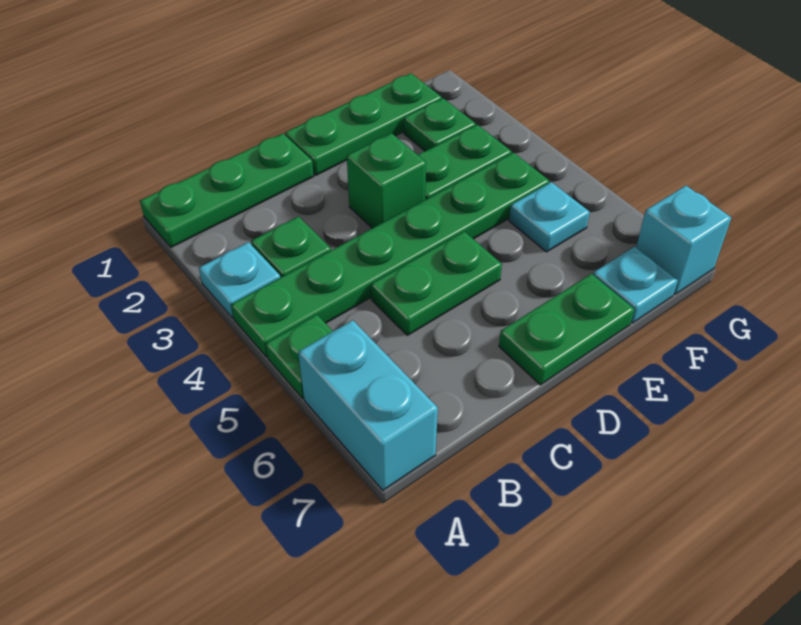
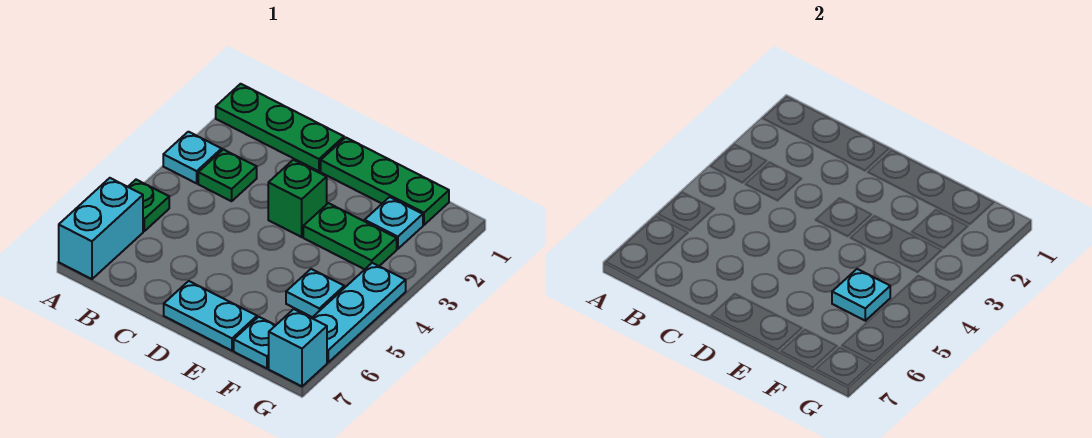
green plate A4:F4 level 1 -> none
green plate C5:D5 level 1 -> none
green plate D7:E7 level 1 -> cyan plate D7:E7 level 1
green plate F2 level 1 -> cyan plate F2 level 1
none -> cyan plate F5 level 2
none -> cyan plate G4:G6 level 1

